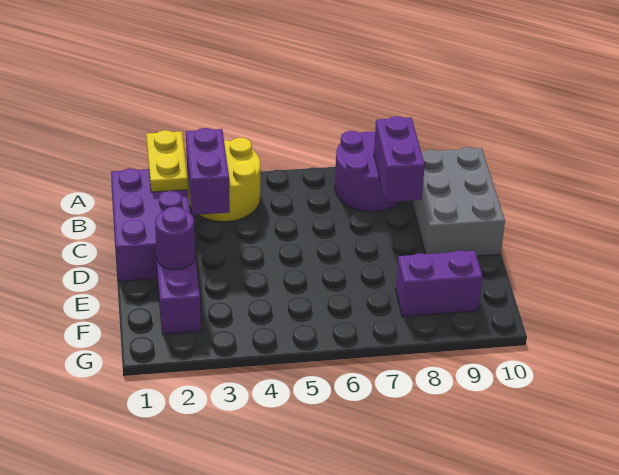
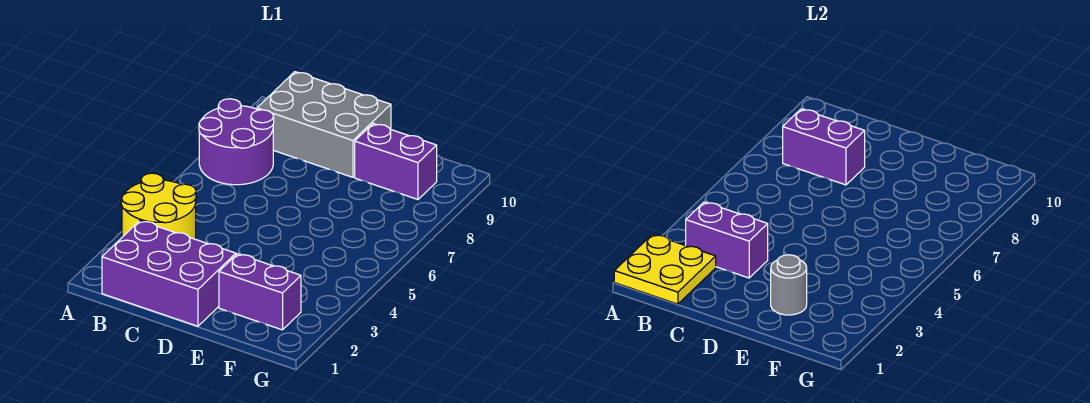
yellow plate A2:B2 level 2 -> yellow plate A1:B2 level 2
purple round brick E2 level 2 -> grey round brick E2 level 2
purple brick F8:F9 level 1 -> purple brick E9:F9 level 1

